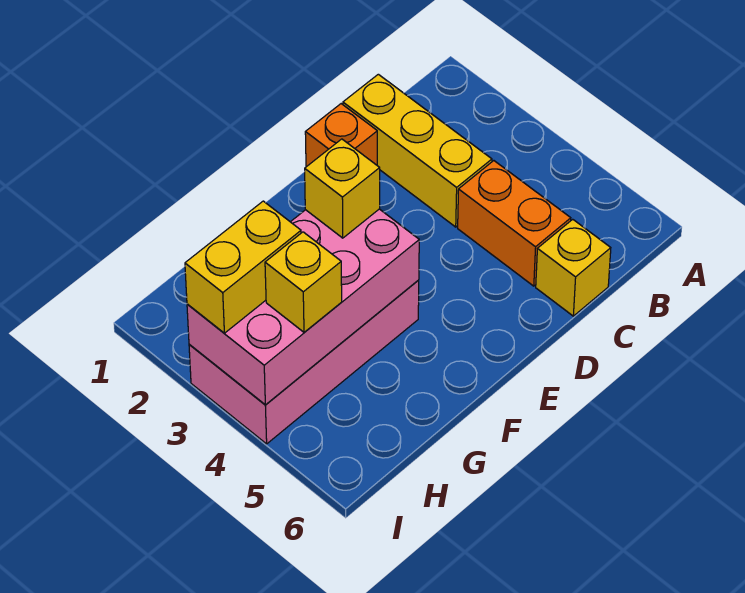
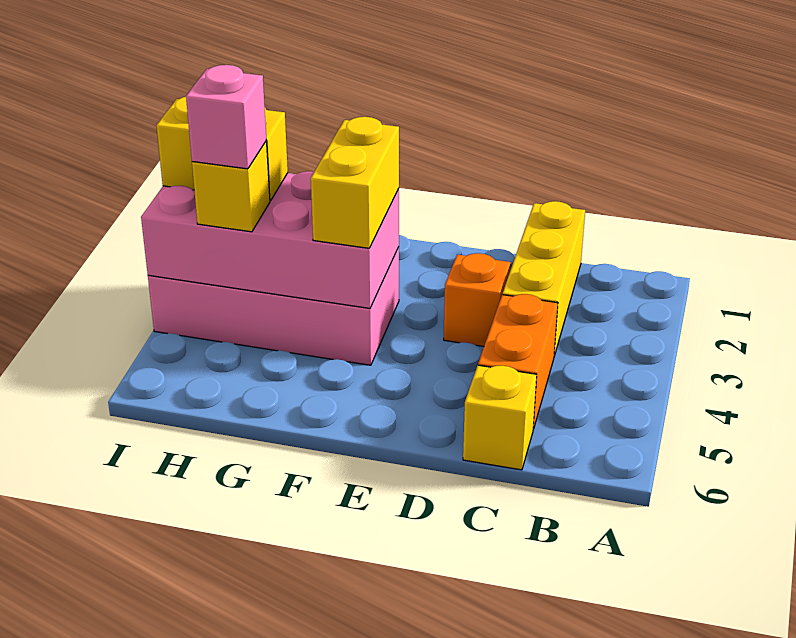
orange brick D1 level 1 -> orange brick D3 level 1
yellow brick F3 level 3 -> yellow brick F3:F4 level 3
none -> pink brick H4 level 4

